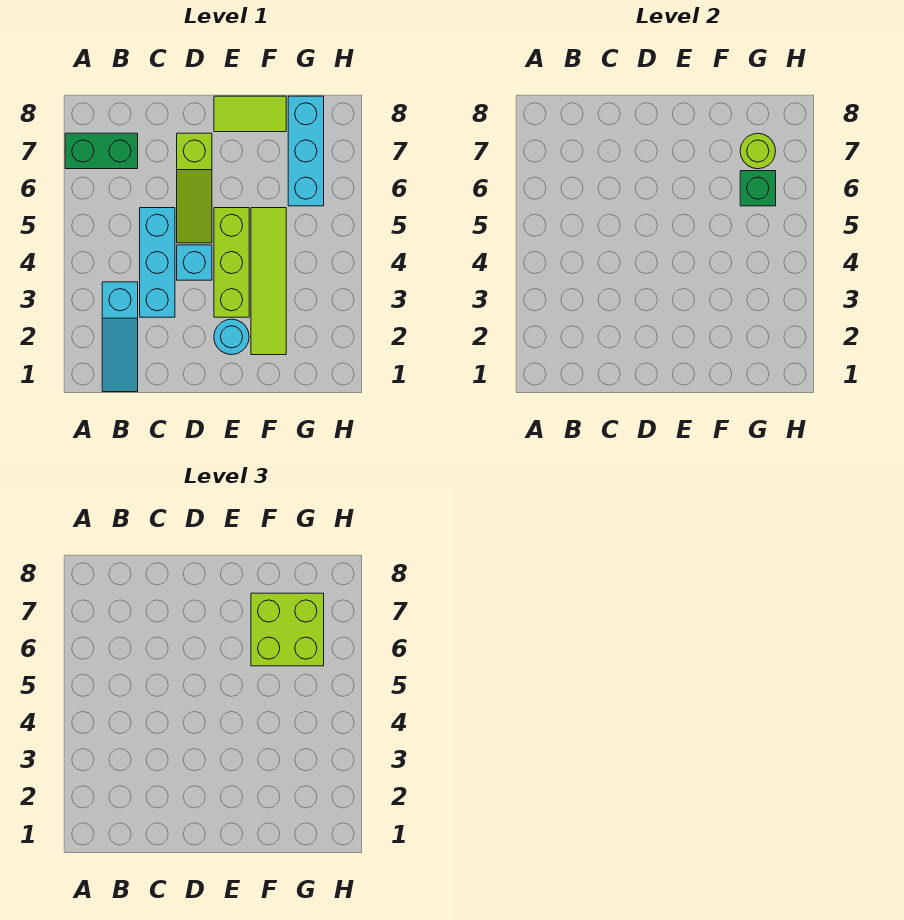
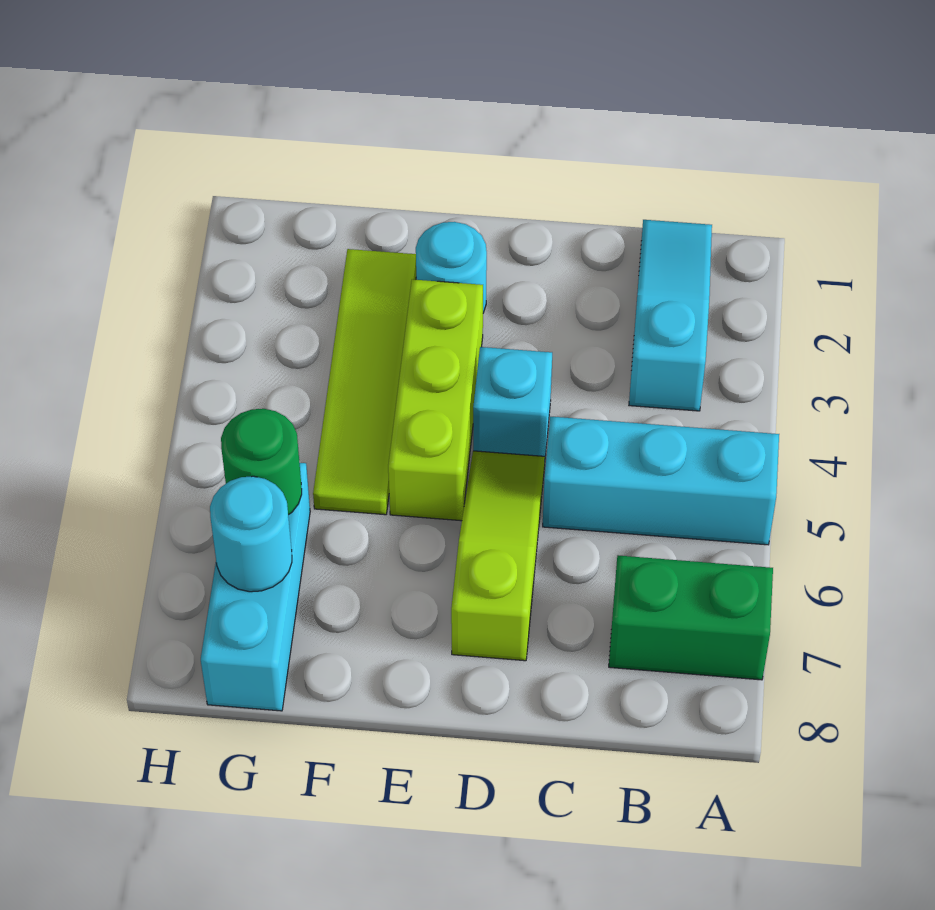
cyan brick C3:C5 level 1 -> cyan brick A5:C5 level 1
lime tile E8:F8 level 1 -> none
lime brick F6:G7 level 3 -> none
green brick G6 level 2 -> green round brick G6 level 2
lime round brick G7 level 2 -> cyan round brick G7 level 2

